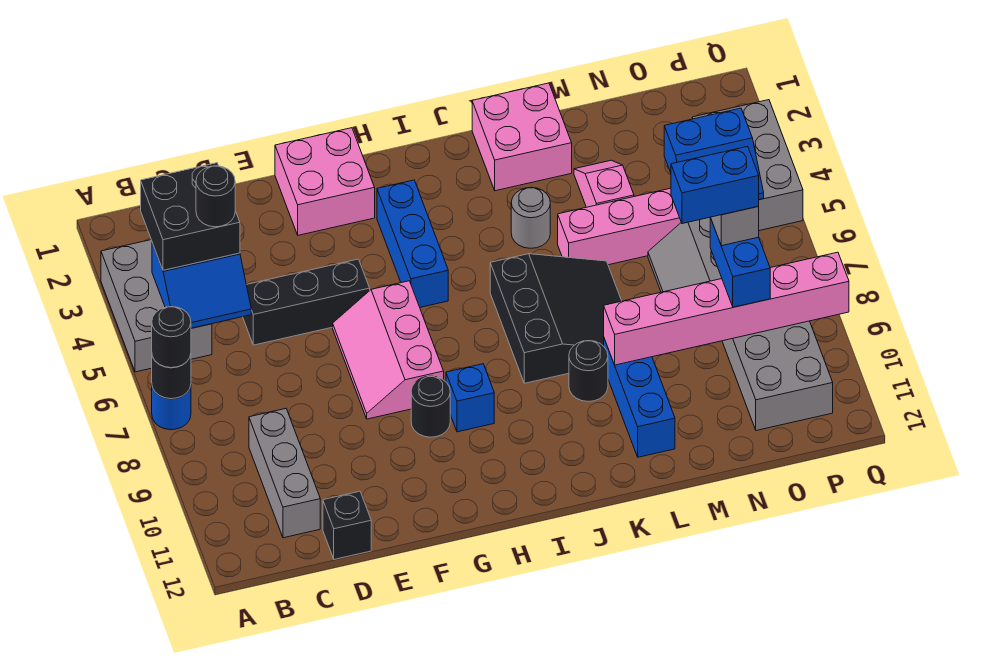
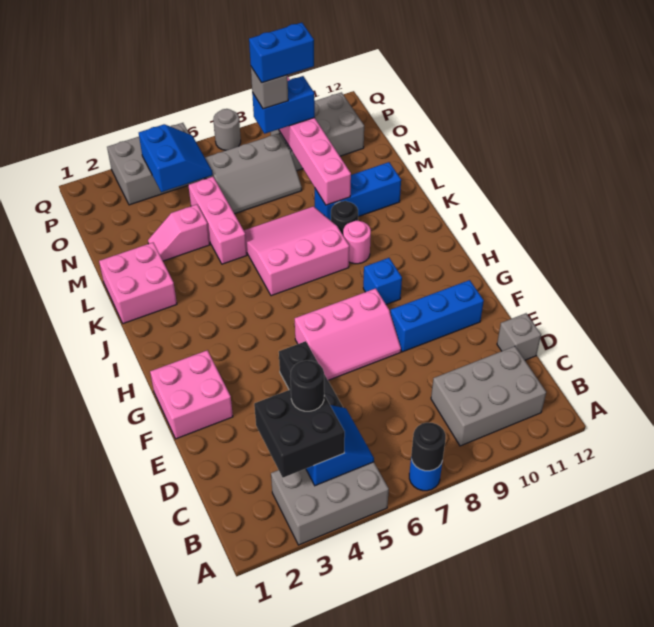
black round brick A7 level 3 -> none
grey brick C9:C11 level 1 -> grey brick B9:C11 level 1
black brick D12 level 1 -> grey brick D12 level 1
black round brick G9 level 1 -> none
blue brick H3:H5 level 1 -> blue brick F9:F11 level 1
black slope J6:L8 level 1 top J -> pink slope J6:L8 level 1 top J
none -> pink round brick J9 level 1
grey round brick K4 level 1 -> grey round brick Q7 level 1
blue brick N8:O8 level 5 -> blue brick O8:O9 level 5

